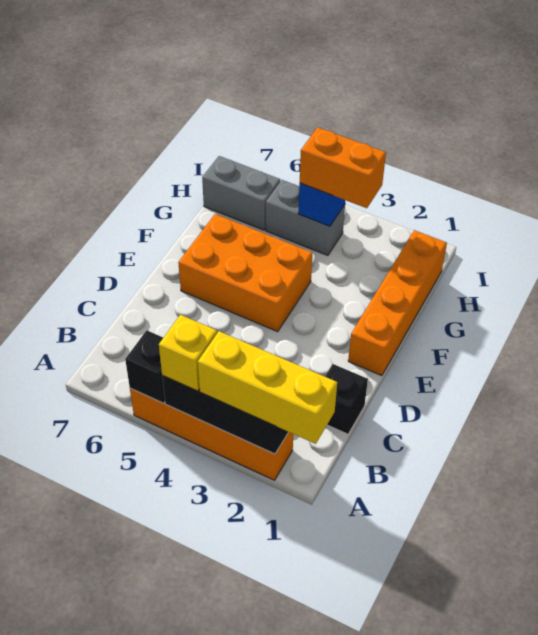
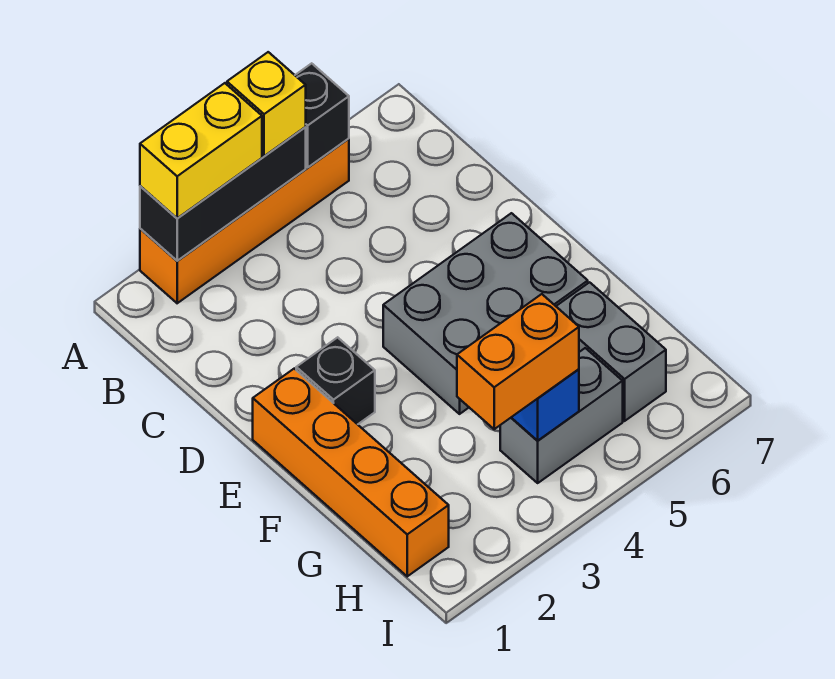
yellow brick A1:A3 level 3 -> yellow brick A2:A3 level 3
black brick C1 level 1 -> black brick E2 level 1
orange brick E4:F6 level 1 -> grey brick E4:F6 level 1
grey brick H6:H7 level 1 -> grey brick G6:H6 level 1

